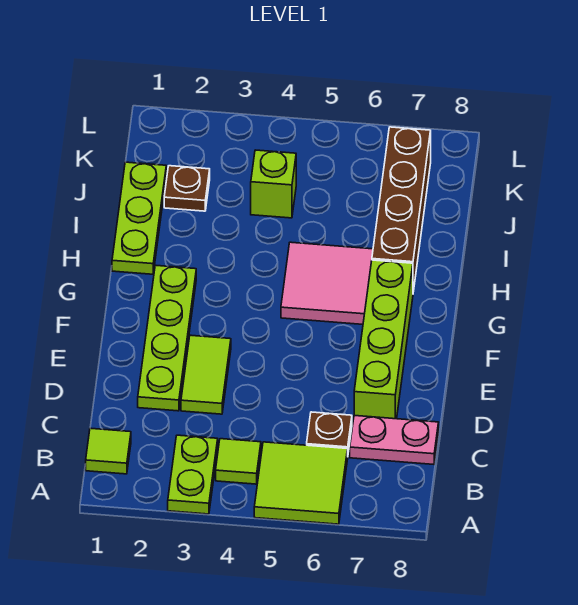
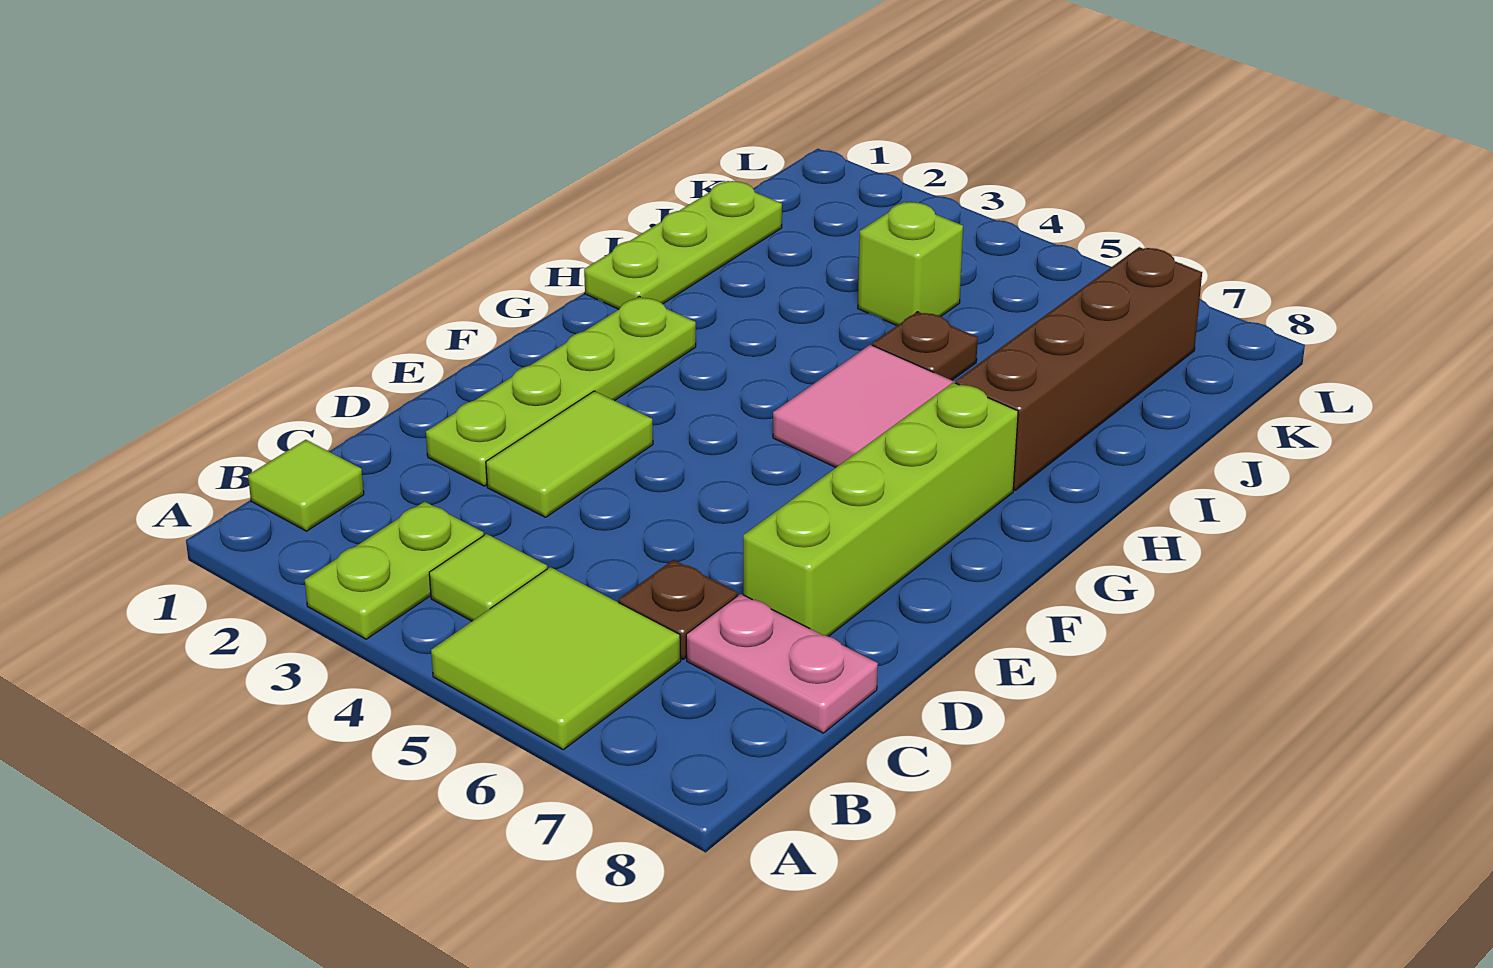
brown plate J2 level 1 -> brown plate I5 level 1

